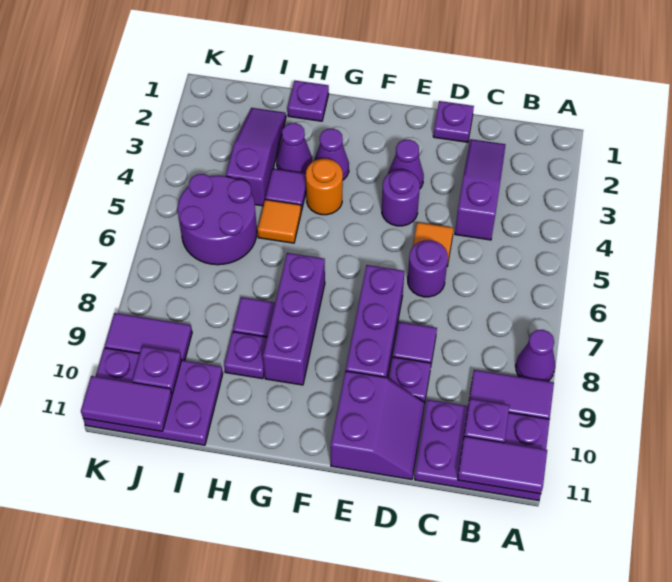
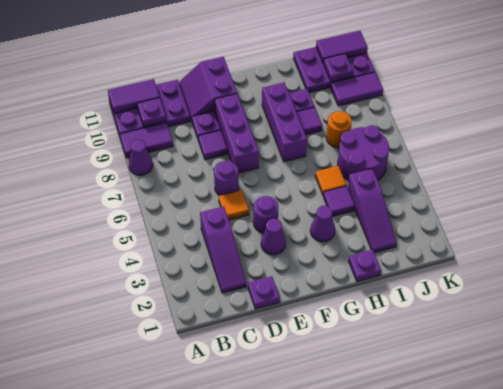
orange round brick G4 level 1 -> orange round brick I7 level 1
purple cone H3 level 1 -> none

